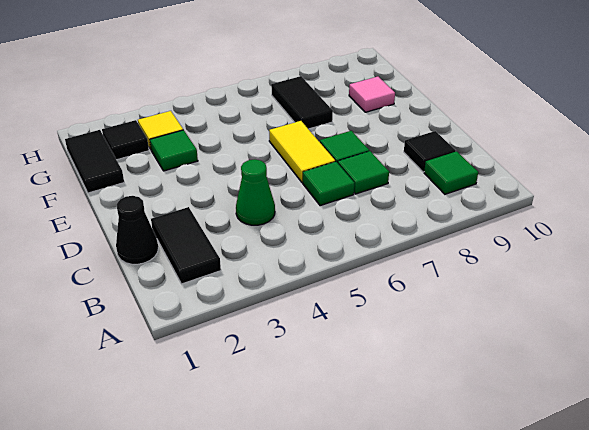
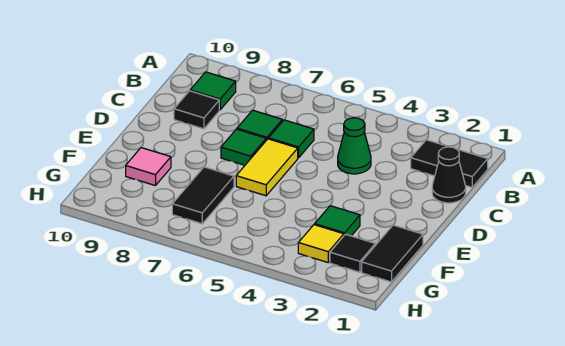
black tile B2:C2 level 1 -> black tile B1:B2 level 1

